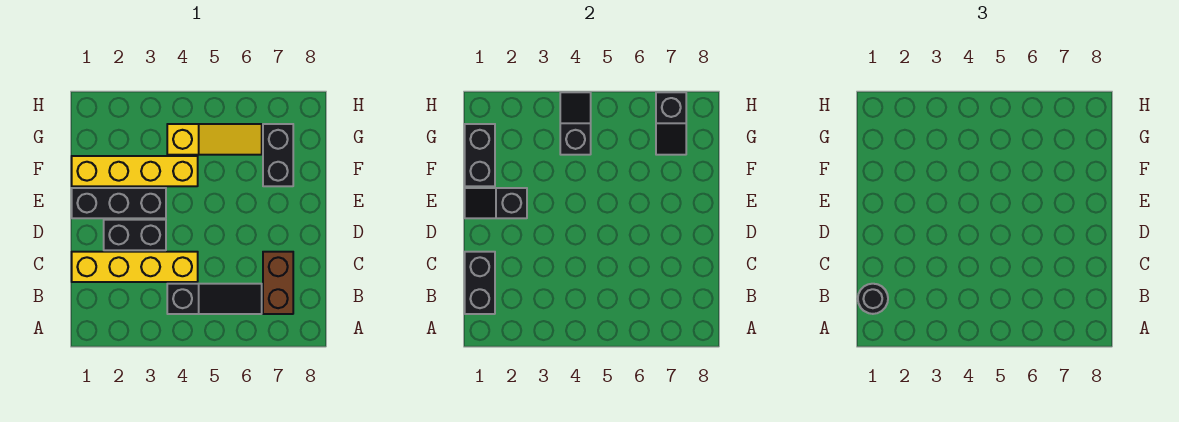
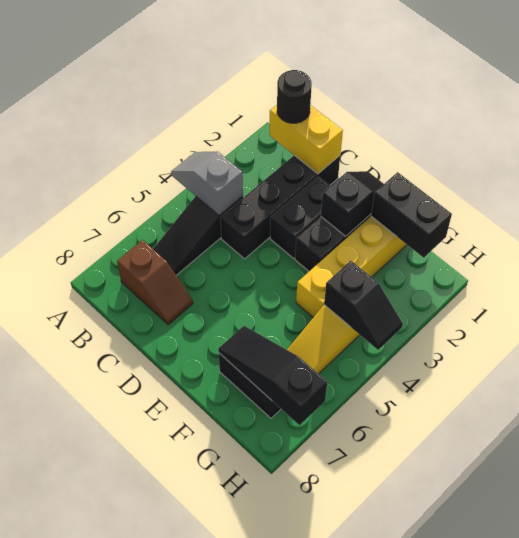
none -> grey slope A4:B4 level 2 top B
black brick B1:C1 level 2 -> yellow brick B1:C1 level 2
brown brick B7:C7 level 1 -> brown slope B7:C7 level 1 top B
yellow brick C1:C4 level 1 -> black brick C1:C4 level 1
black slope G7:H7 level 2 top H -> black slope F7:H7 level 2 top H

